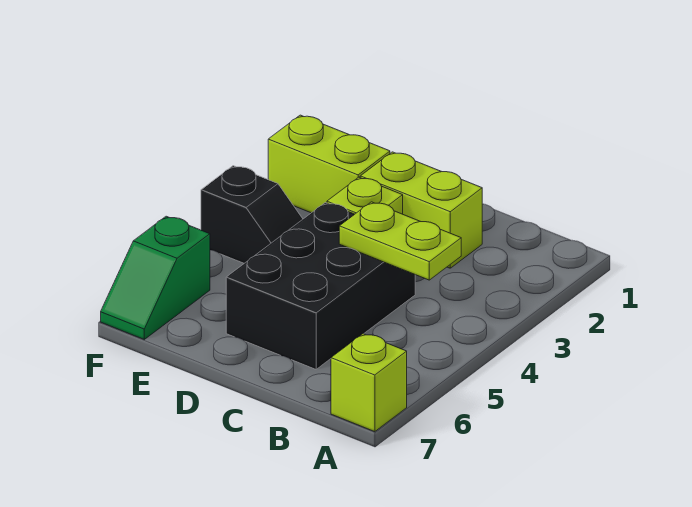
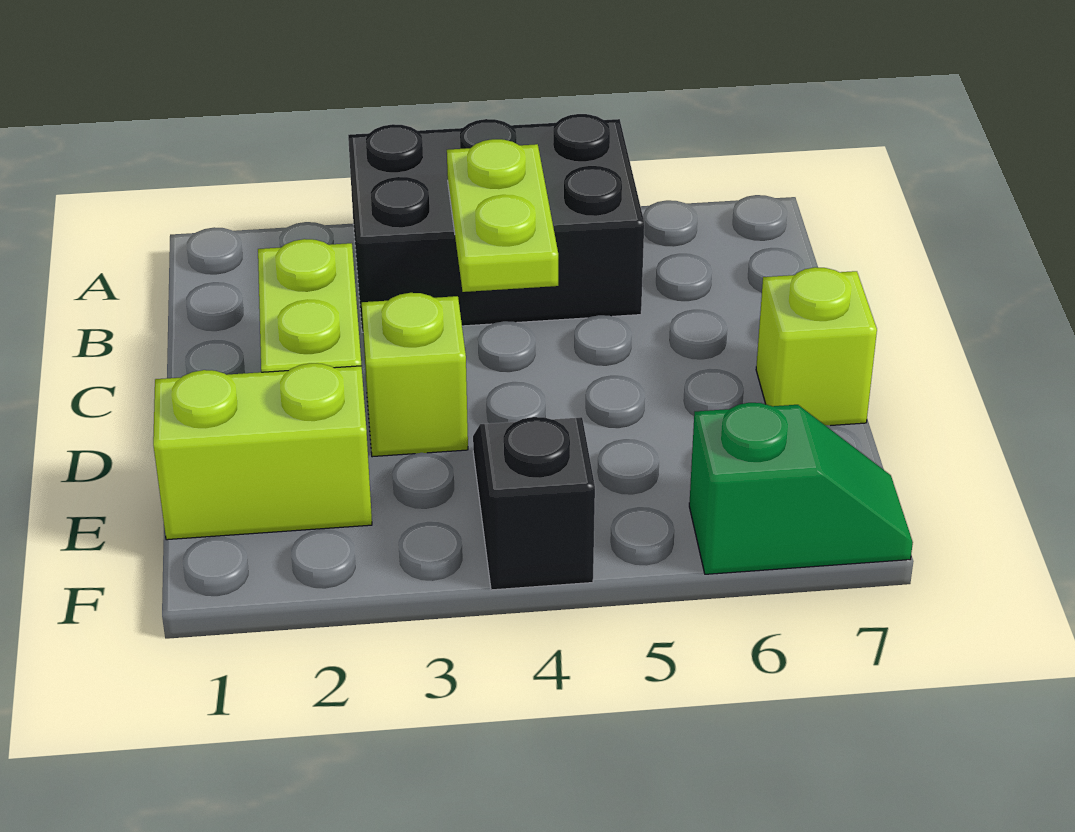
lime brick A7 level 1 -> lime brick D7 level 1
black brick C4:D6 level 1 -> black brick A3:B5 level 1
lime brick E2:F2 level 1 -> lime brick E1:E2 level 1

